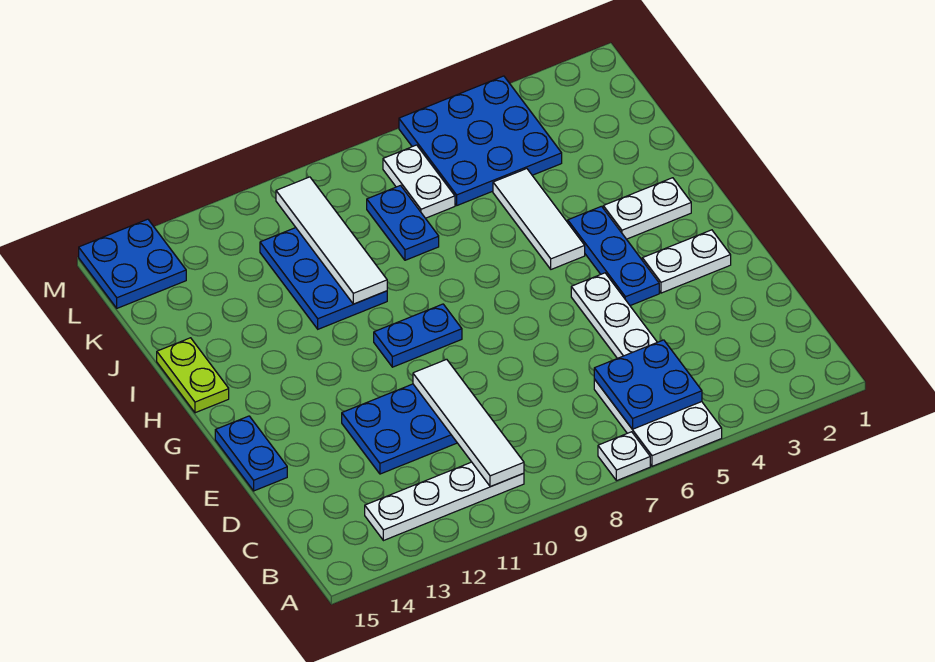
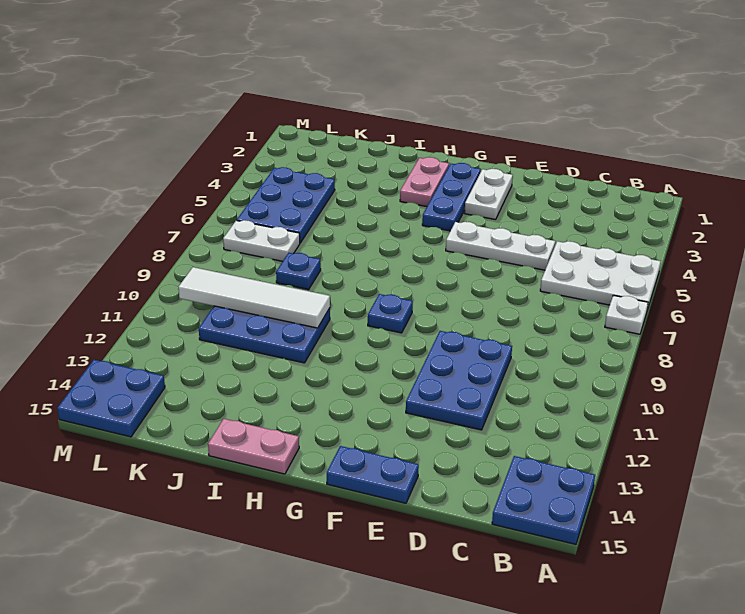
blue plate B5:C6 level 2 -> blue plate A14:B15 level 1
white plate B10:B13 level 1 -> none
white tile B10:E10 level 2 -> none
blue plate F4:H4 level 1 -> blue plate G2:G4 level 1
blue plate G9:G10 level 1 -> blue plate G9 level 1
white plate H2:H3 level 1 -> pink plate H2:H3 level 1
white tile H5:J5 level 1 -> none
lime plate H15:I15 level 1 -> pink plate H15:I15 level 1
blue plate J8:K8 level 1 -> blue plate J8 level 1
blue plate K4:M6 level 1 -> blue plate K4:L6 level 1

